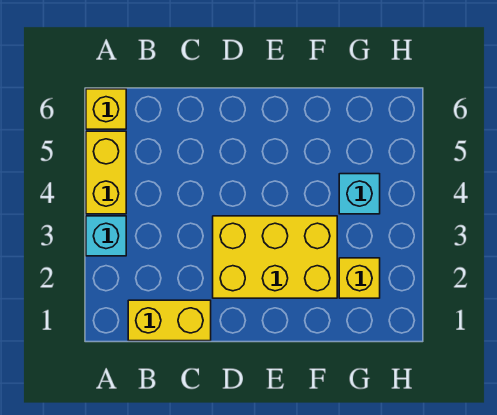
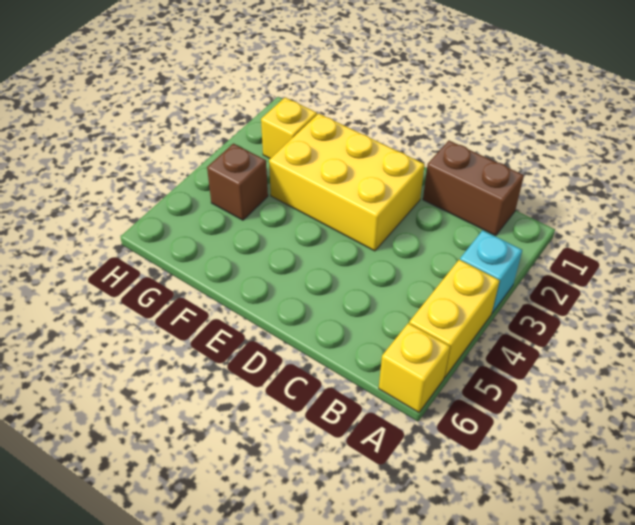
yellow brick B1:C1 level 1 -> brown brick B1:C1 level 1
cyan brick G4 level 1 -> brown brick G4 level 1

